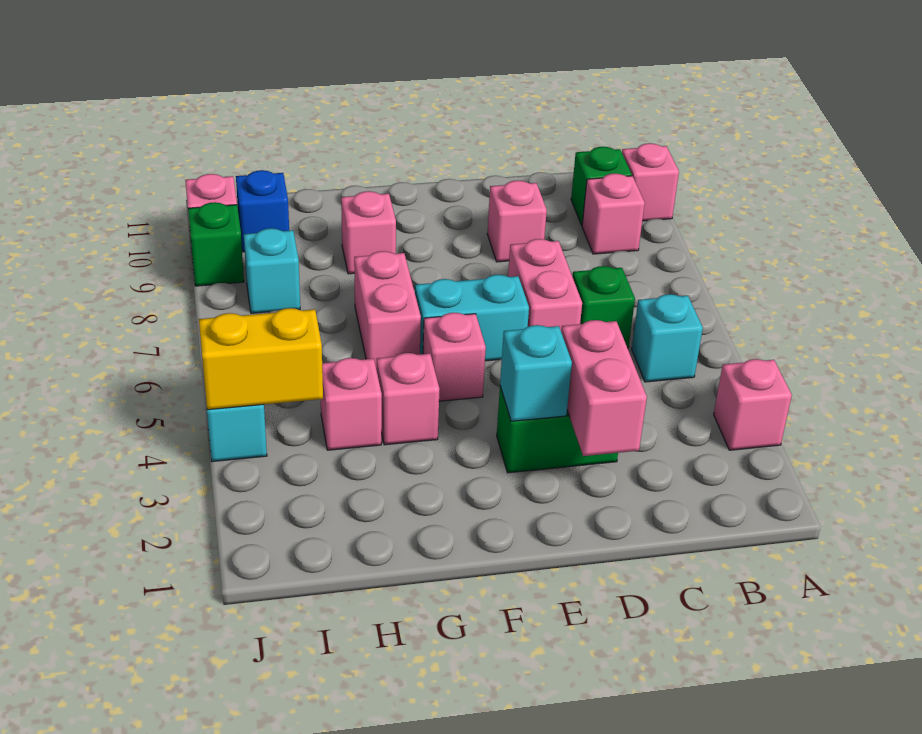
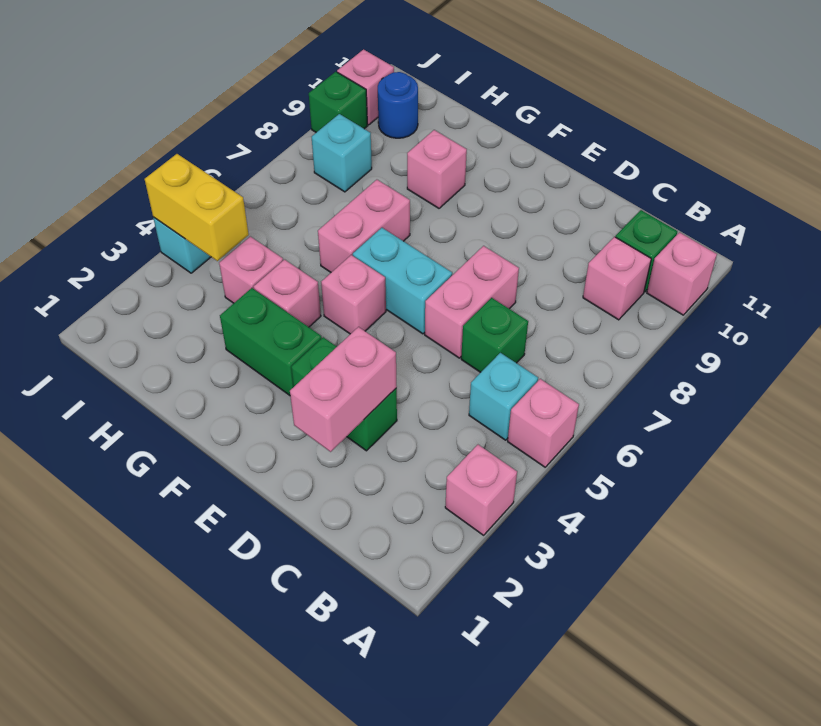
pink brick D9 level 1 -> pink brick A5 level 1
cyan brick E3 level 2 -> none
none -> green brick F3:G3 level 1
blue brick I10 level 1 -> blue round brick I10 level 1

